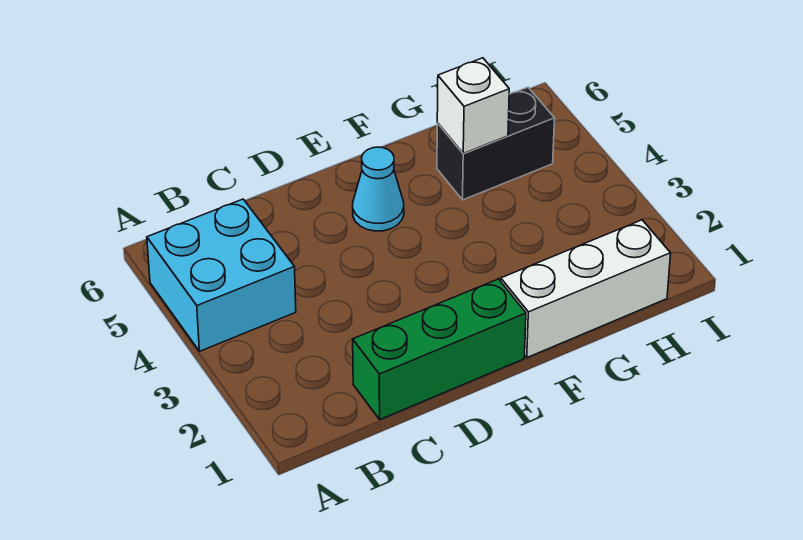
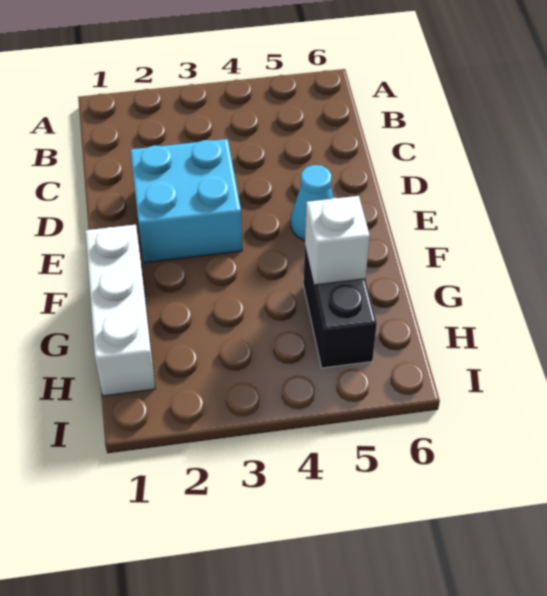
cyan brick A4:B5 level 1 -> cyan brick D2:E3 level 1
green brick C1:E1 level 1 -> none

